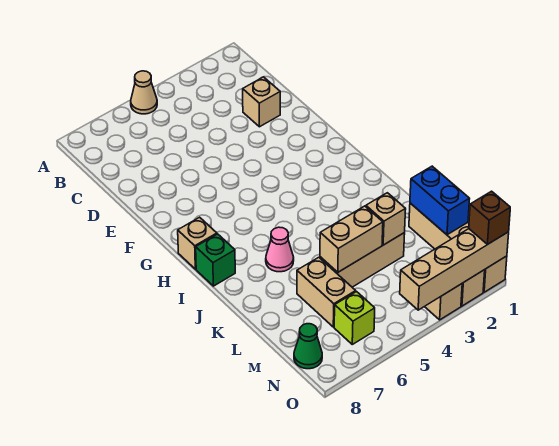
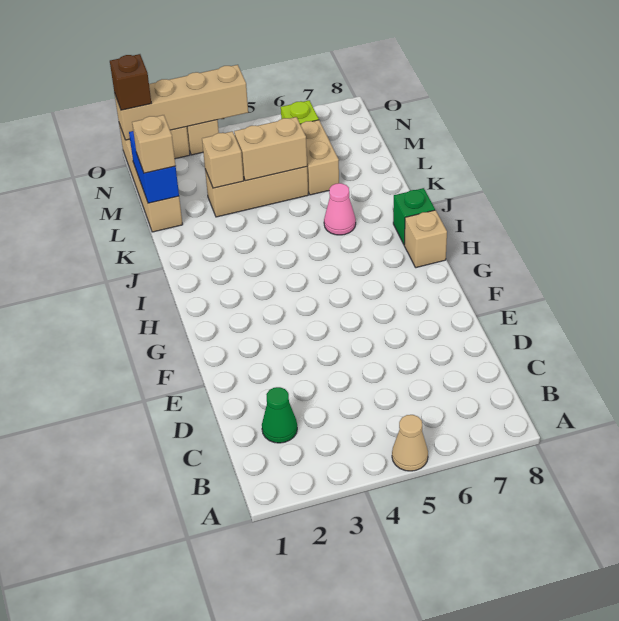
tan brick D2 level 1 -> tan brick L1 level 3
green cone N8 level 1 -> green cone C2 level 1

